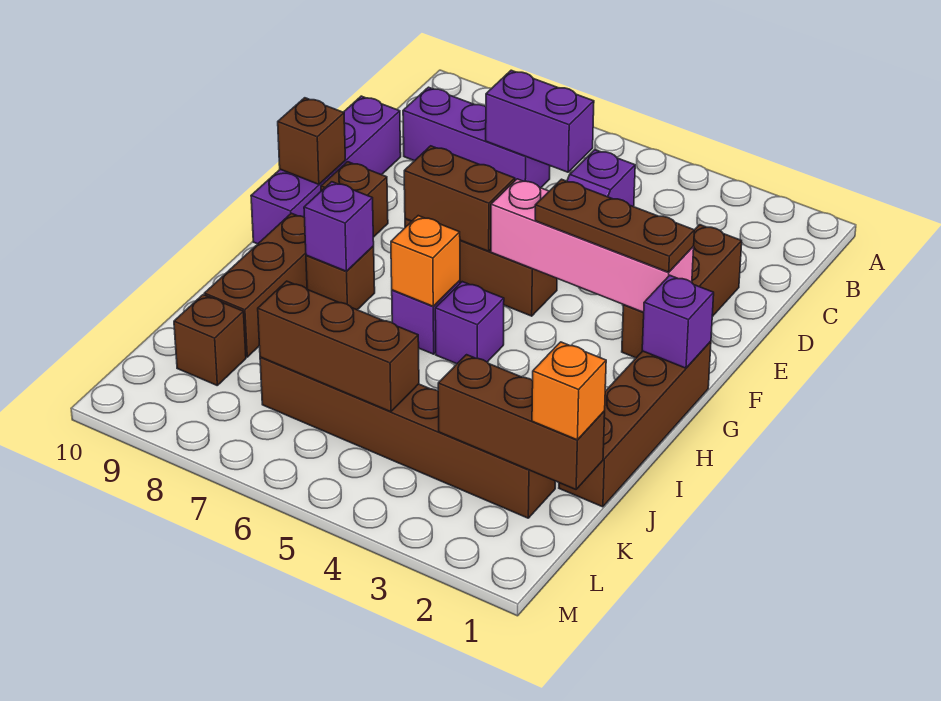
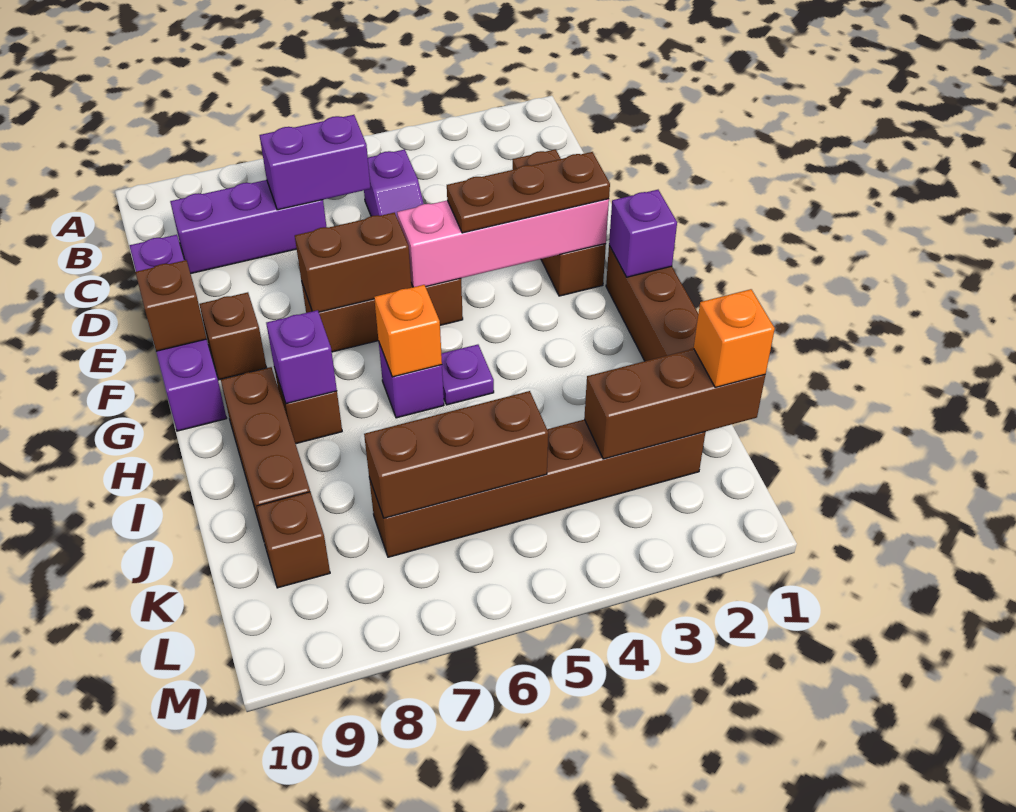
purple brick H5 level 1 -> purple plate H5 level 1

